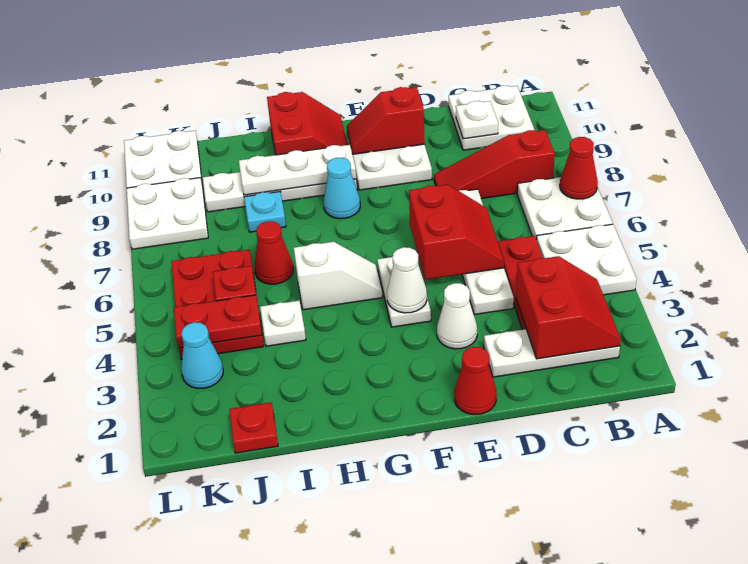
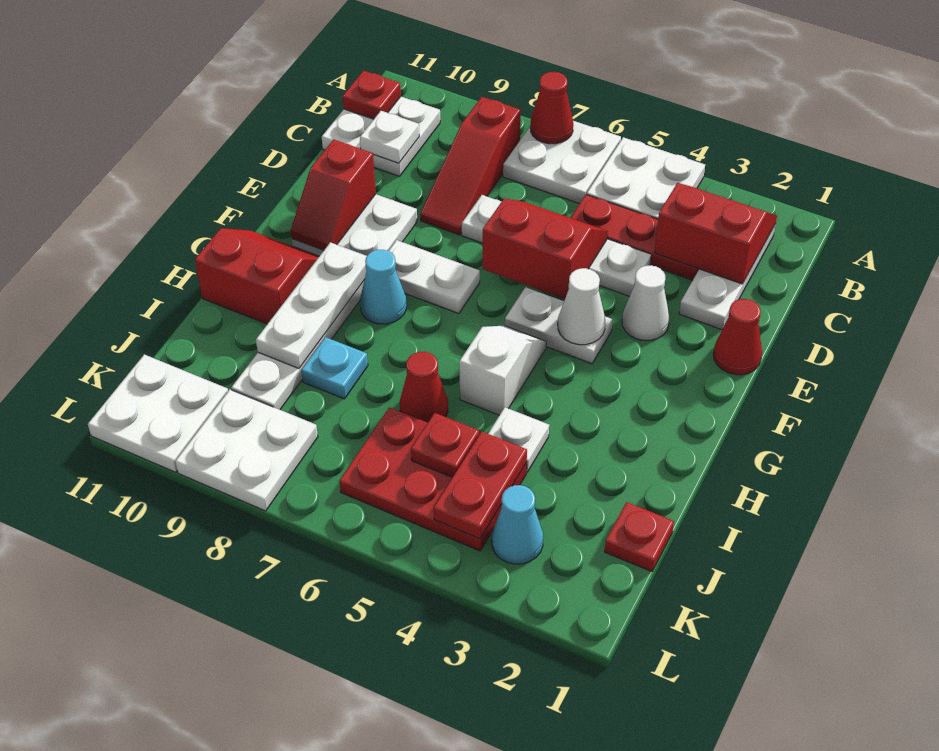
none -> red plate B11 level 2
none -> white plate F7:F8 level 1

